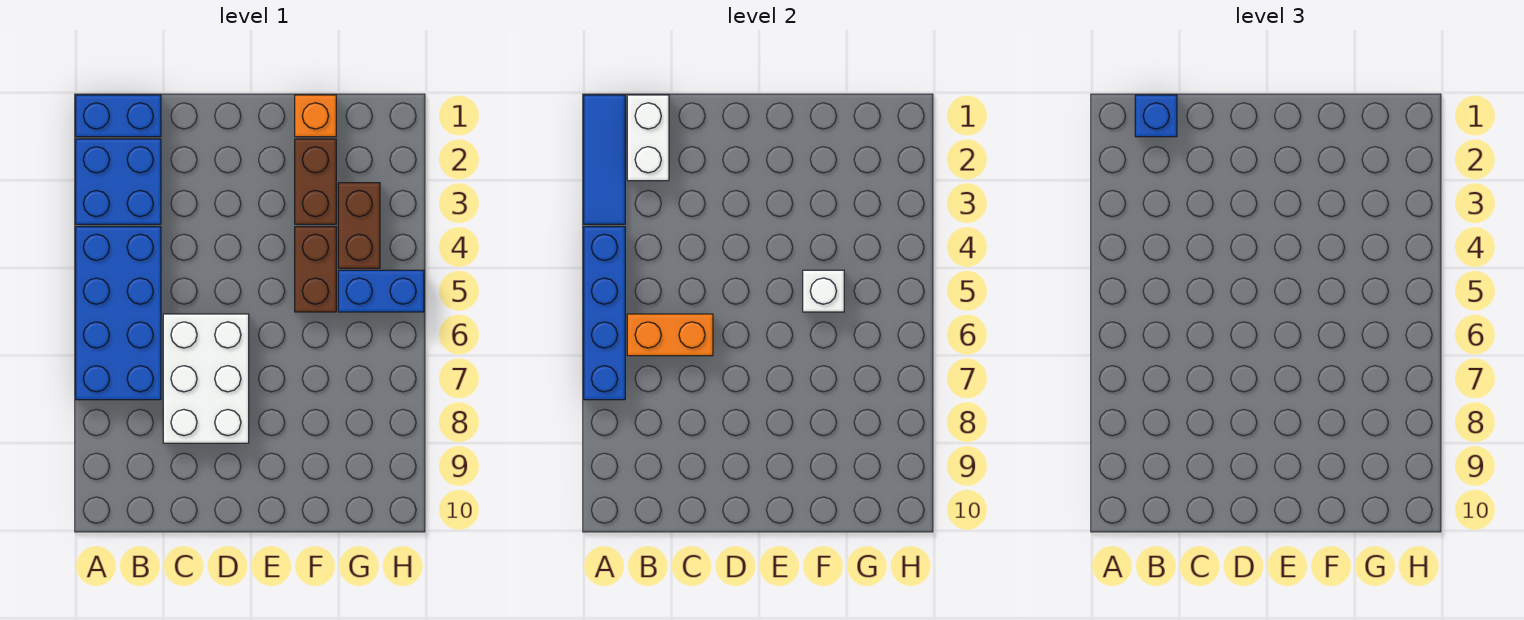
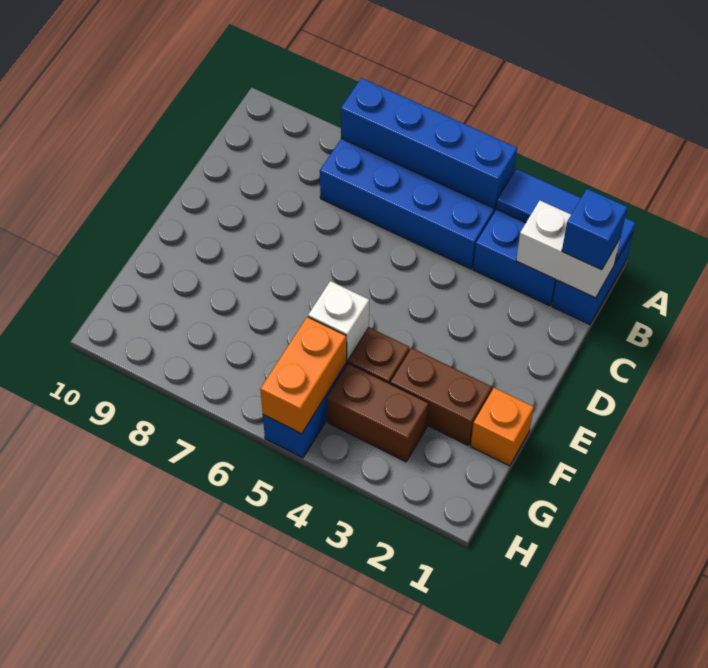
orange brick B6:C6 level 2 -> orange brick G5:H5 level 2
white brick C6:D8 level 1 -> none

